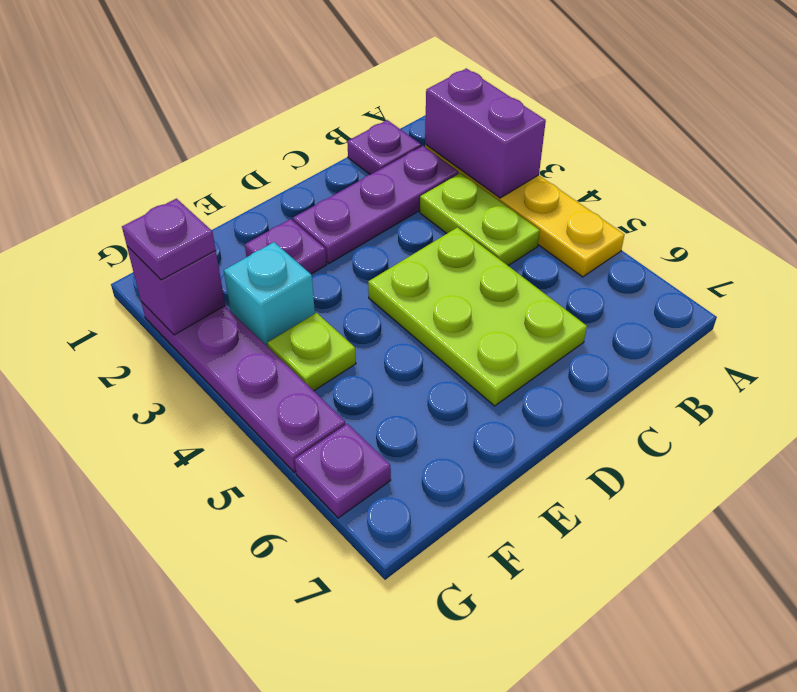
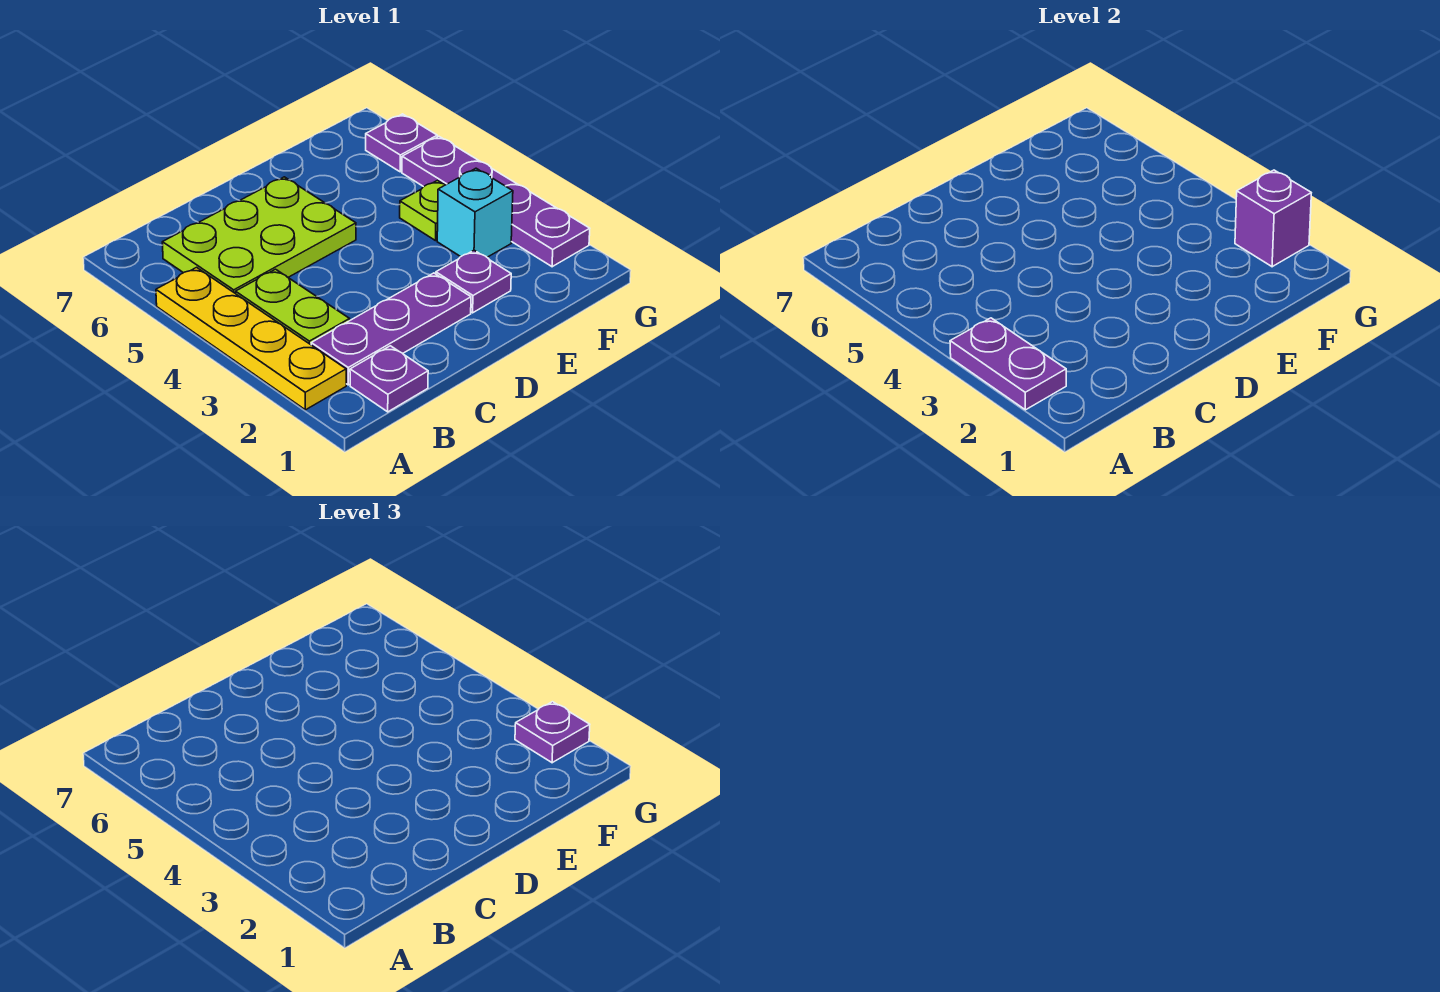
purple brick A2:A3 level 2 -> purple plate A2:A3 level 2
lime plate C4:D6 level 1 -> lime plate B5:D6 level 1

